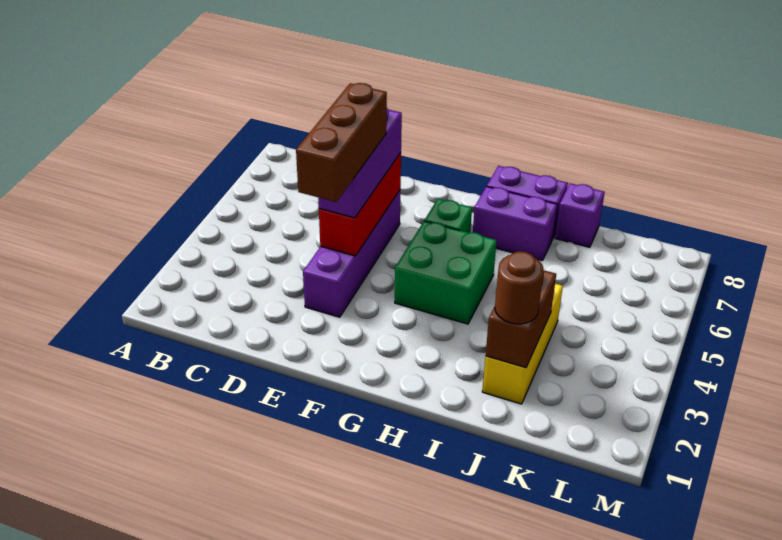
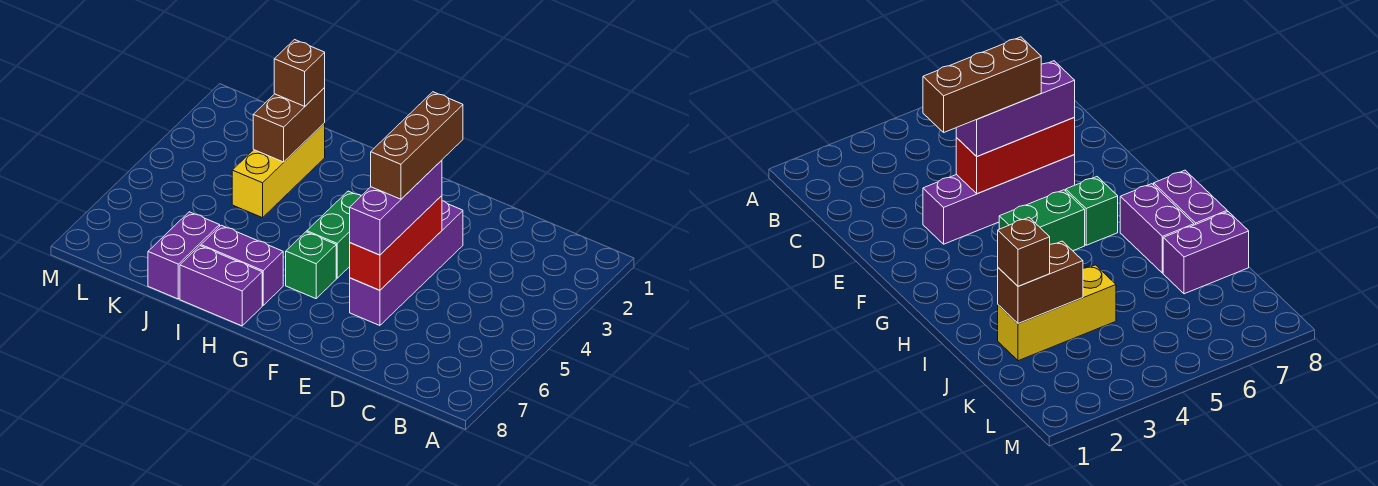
green brick G4:H5 level 1 -> green brick G4:G5 level 1
brown round brick J2 level 3 -> brown brick J2 level 3
purple brick J8 level 1 -> purple brick J7:J8 level 1

